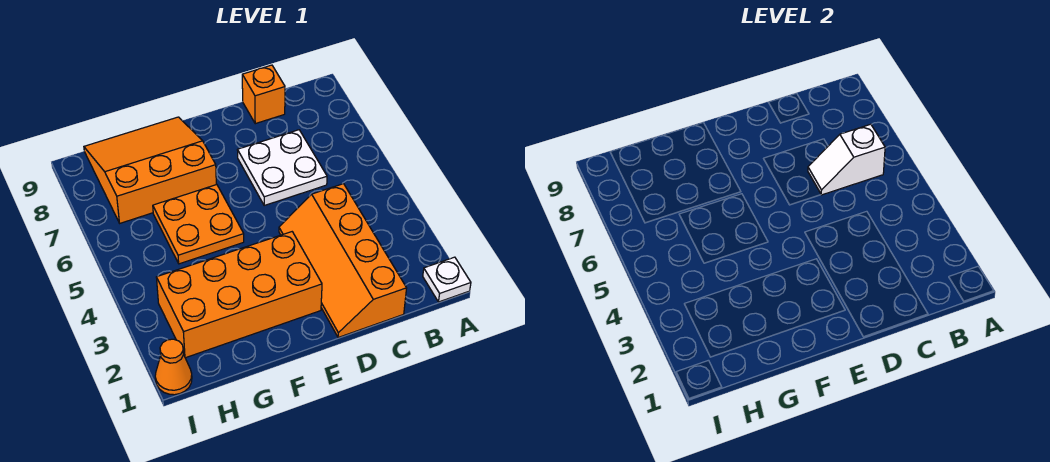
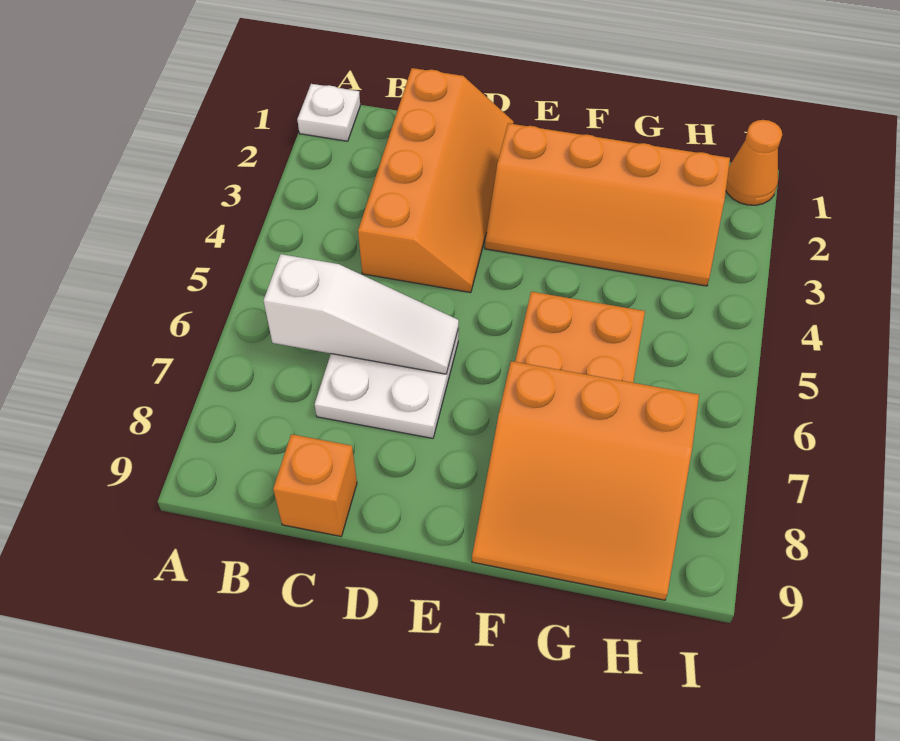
white slope B6:C6 level 2 top B -> white slope B6:D6 level 2 top B
orange brick E2:H3 level 1 -> orange slope E2:H3 level 1 top 2

